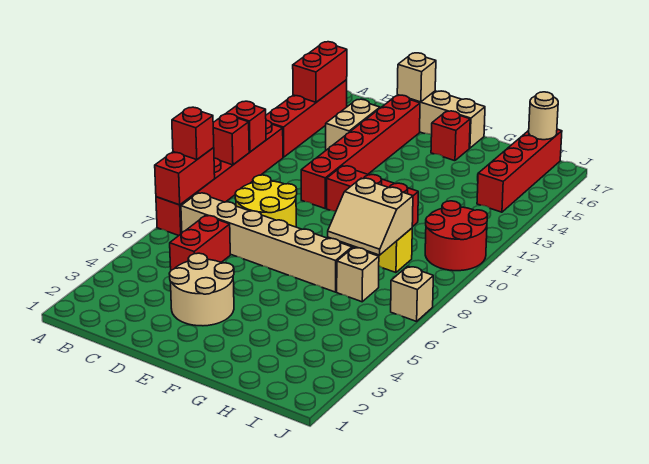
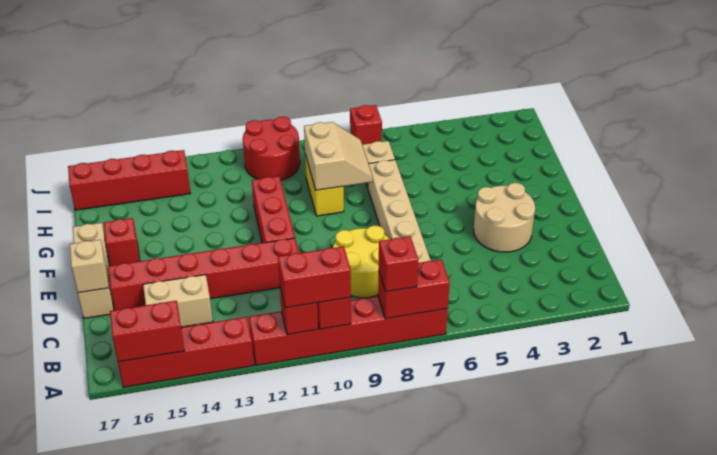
red brick C5:C6 level 1 -> red brick A10:A11 level 3
tan round brick I17 level 2 -> none
tan brick J7 level 1 -> red brick J7 level 1

